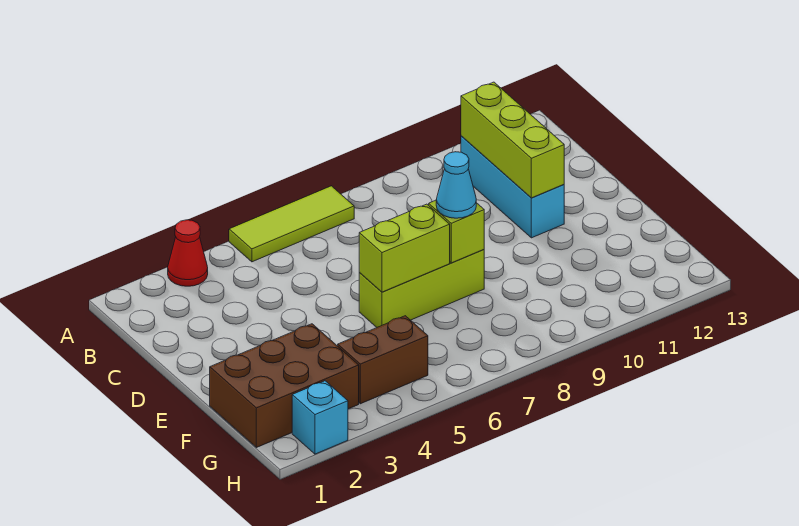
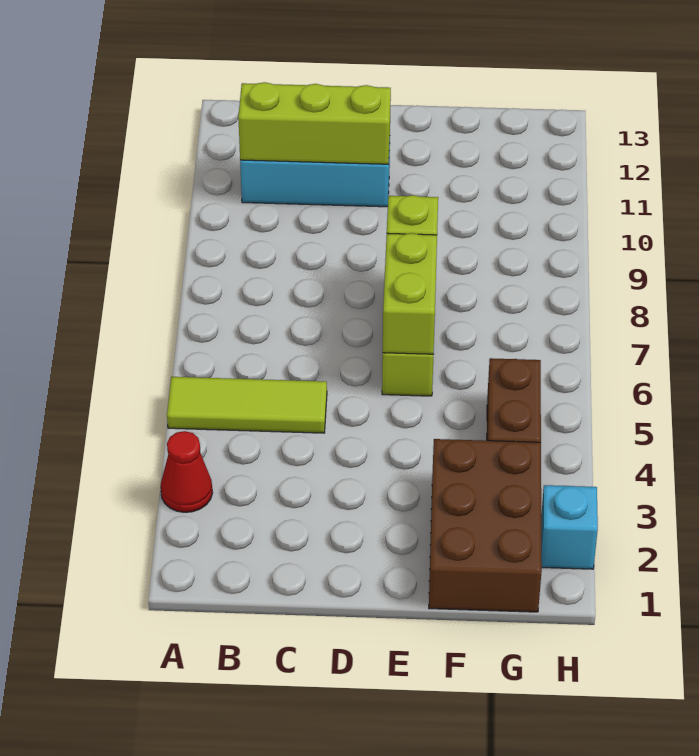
lime tile A5:A7 level 1 -> lime tile A5:C5 level 1
cyan cone E8 level 3 -> none

